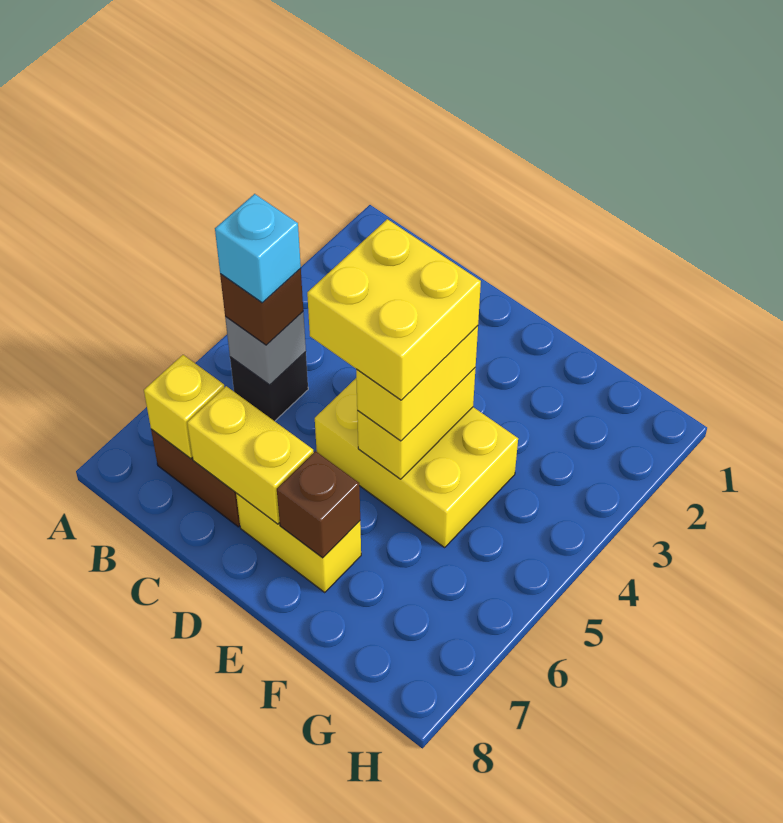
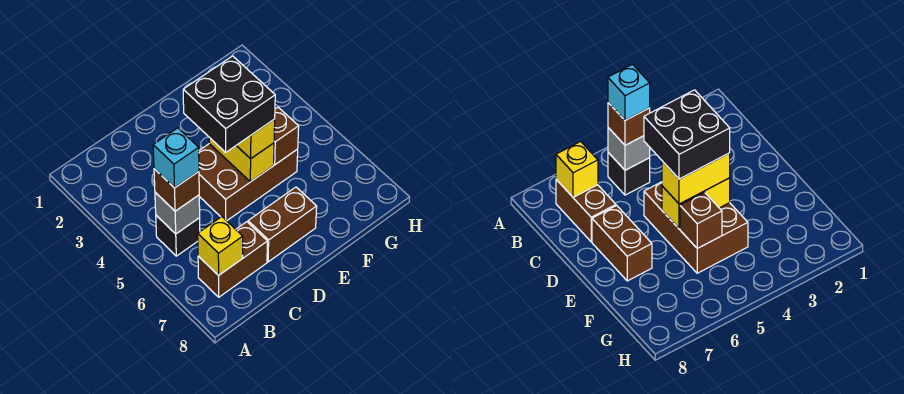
yellow brick C7:D7 level 2 -> none
yellow brick D4:F5 level 1 -> brown brick D4:F5 level 1
yellow brick D4:E5 level 4 -> black brick D4:E5 level 4
yellow brick D7:E7 level 1 -> brown brick D7:E7 level 1
brown brick E7 level 2 -> brown brick F5 level 2

